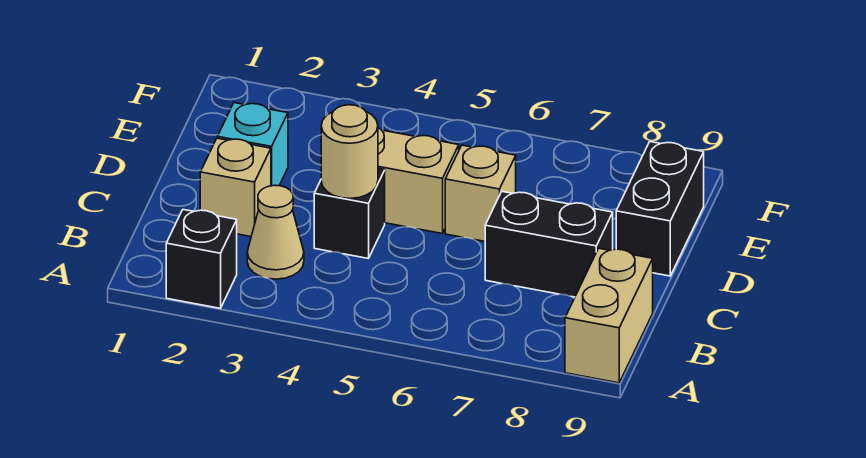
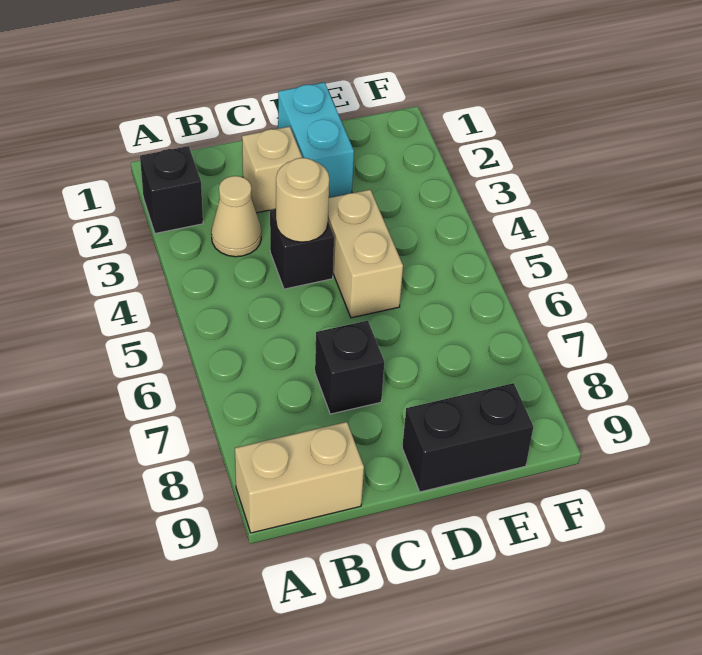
black brick C7:C8 level 1 -> black brick C7 level 1
cyan brick D2 level 1 -> cyan brick D1:D2 level 1
tan brick D6 level 1 -> none

